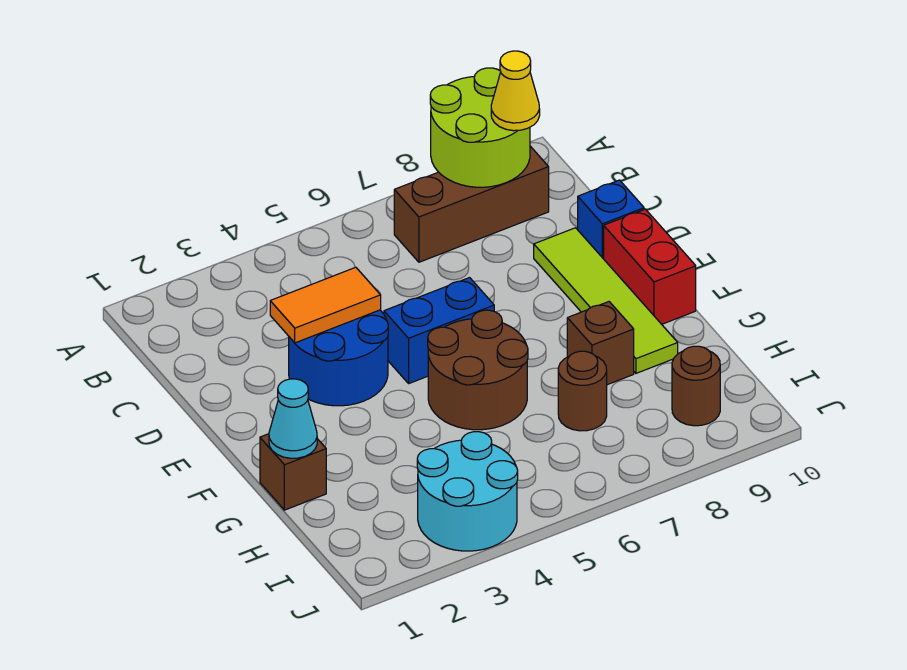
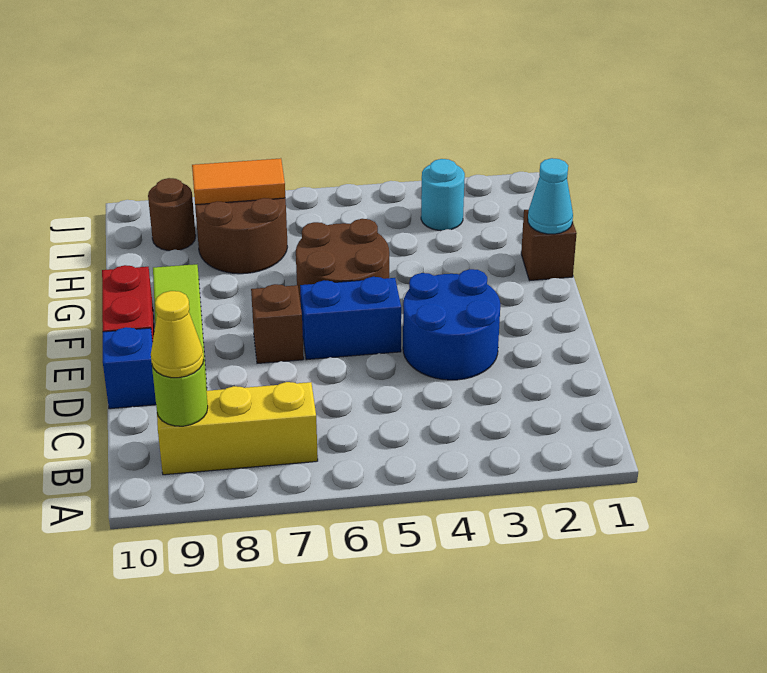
lime round brick A8:B9 level 2 -> lime round brick B9 level 2
brown brick B7:B9 level 1 -> yellow brick B7:B9 level 1
orange tile D3:D4 level 2 -> orange tile I7:I8 level 2
brown brick G8 level 1 -> brown brick E7 level 1
brown round brick H7 level 1 -> brown round brick H7:I8 level 1
cyan round brick I3:J4 level 1 -> cyan round brick I3 level 1

